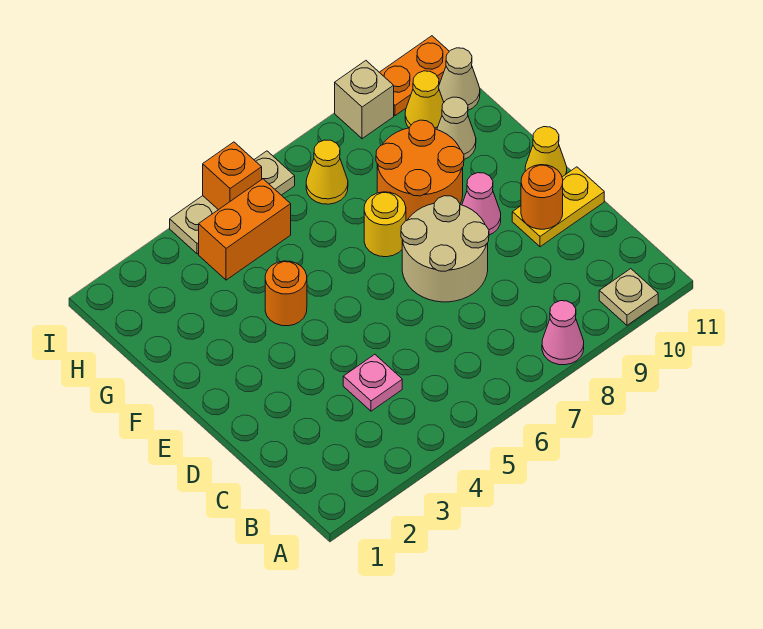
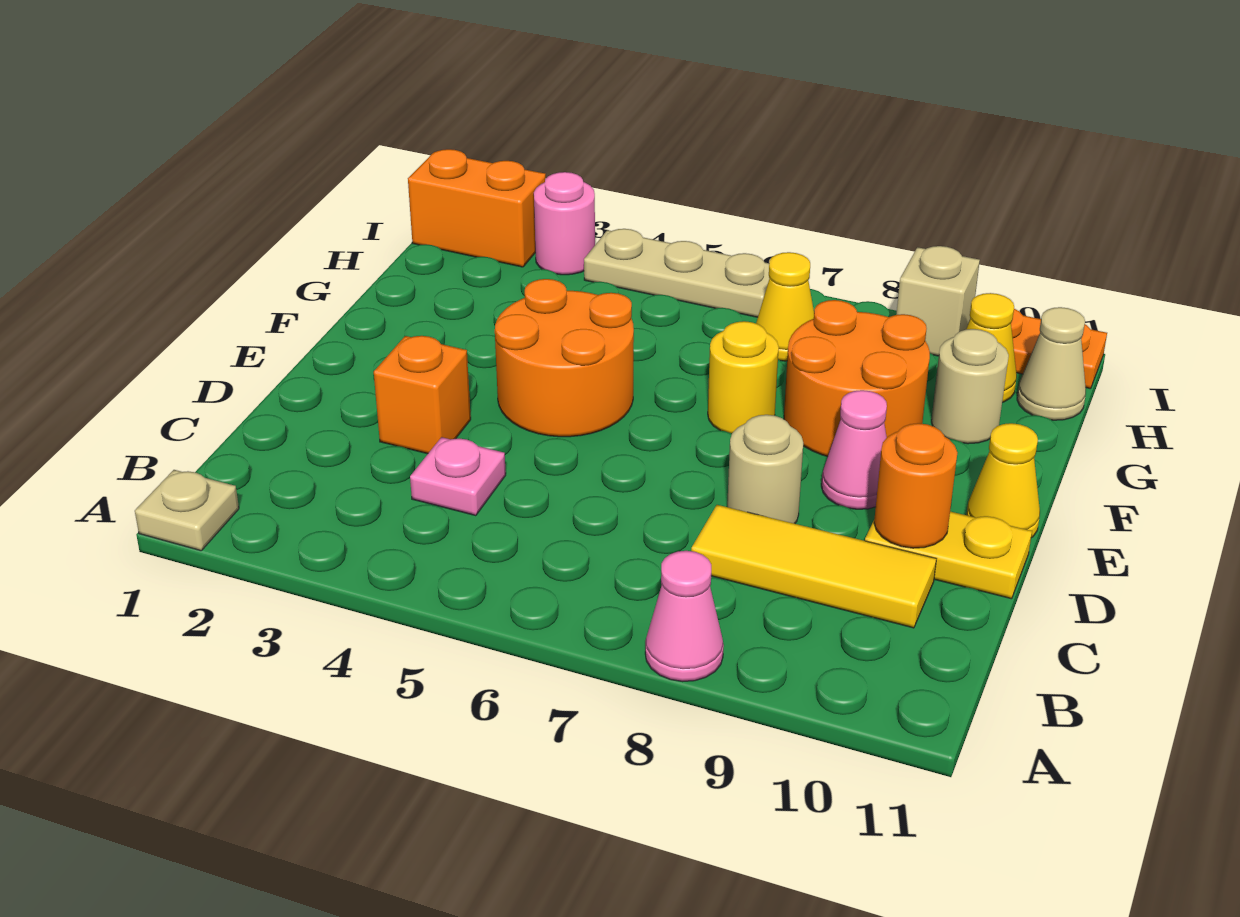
tan plate A10 level 1 -> tan plate A1 level 1
none -> yellow tile C8:C10 level 1
tan round brick D7:E8 level 1 -> tan round brick D8 level 1
orange round brick F4 level 1 -> orange round brick E4:F5 level 1
tan cone G10 level 1 -> tan round brick G10 level 1
orange brick H4:H5 level 1 -> orange brick I1:I2 level 1
none -> pink round brick I3 level 1
orange brick I5 level 2 -> orange brick D3 level 1

